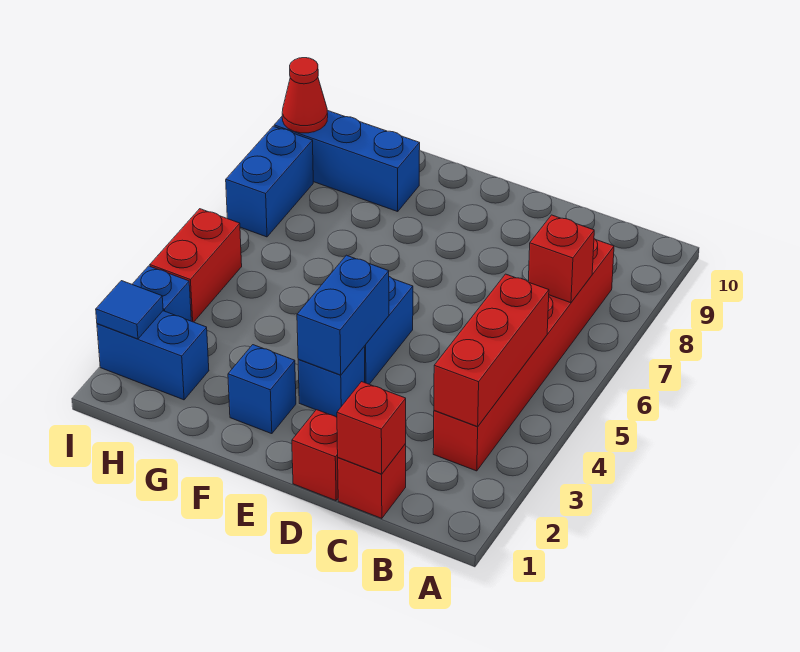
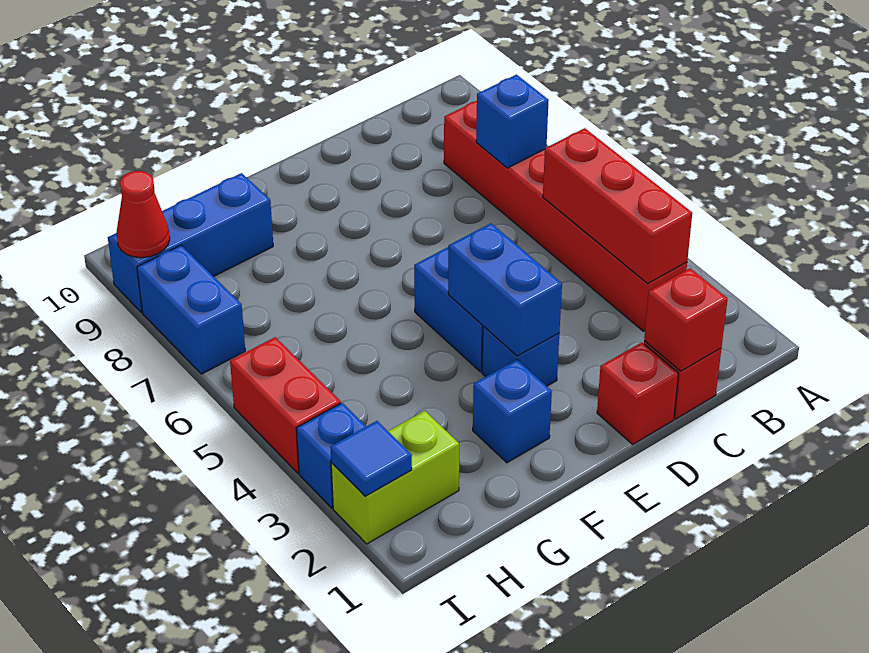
red brick B7 level 2 -> blue brick B7 level 2
blue brick H2:I2 level 1 -> lime brick H2:I2 level 1

